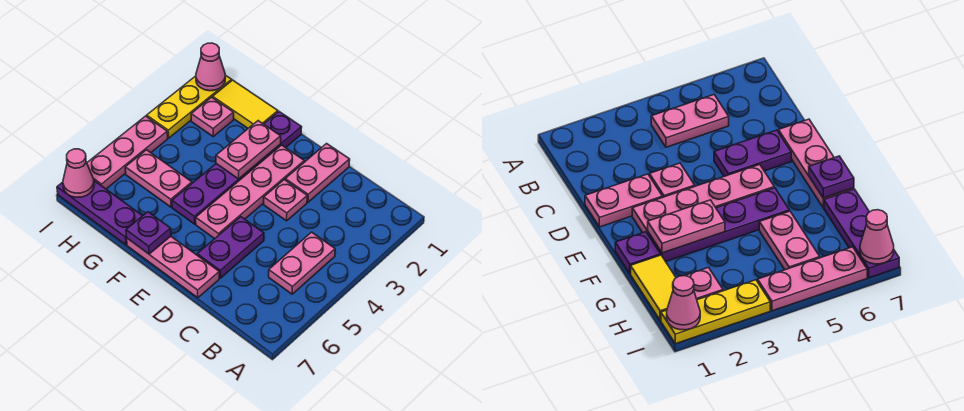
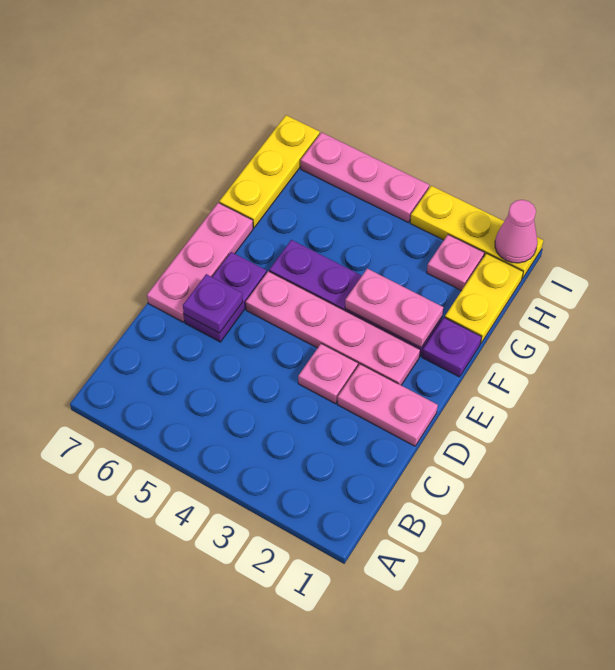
pink plate B4:B5 level 1 -> none
purple plate D5:D6 level 1 -> purple plate D6:E6 level 1
purple plate F7 level 2 -> purple plate D6 level 2
yellow tile G1:H1 level 1 -> yellow plate G1:H1 level 1
pink plate G5:H5 level 1 -> none
purple plate G7:I7 level 1 -> yellow plate G7:I7 level 1
pink cone I7 level 2 -> none

